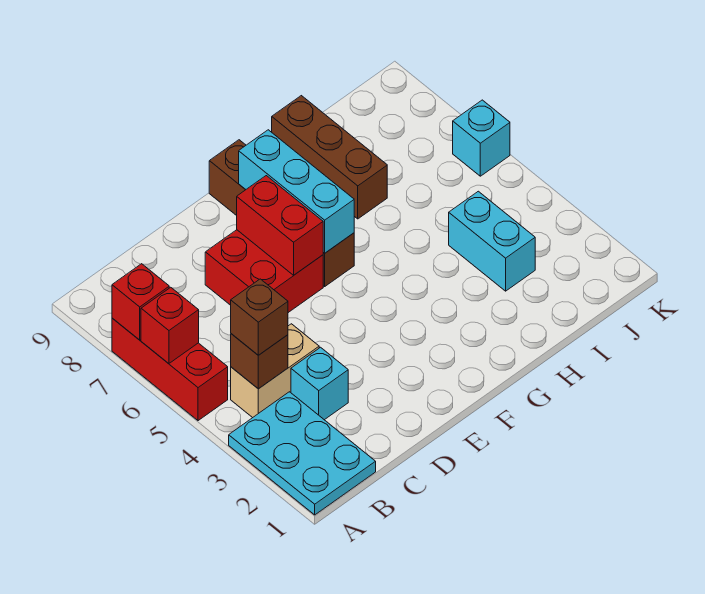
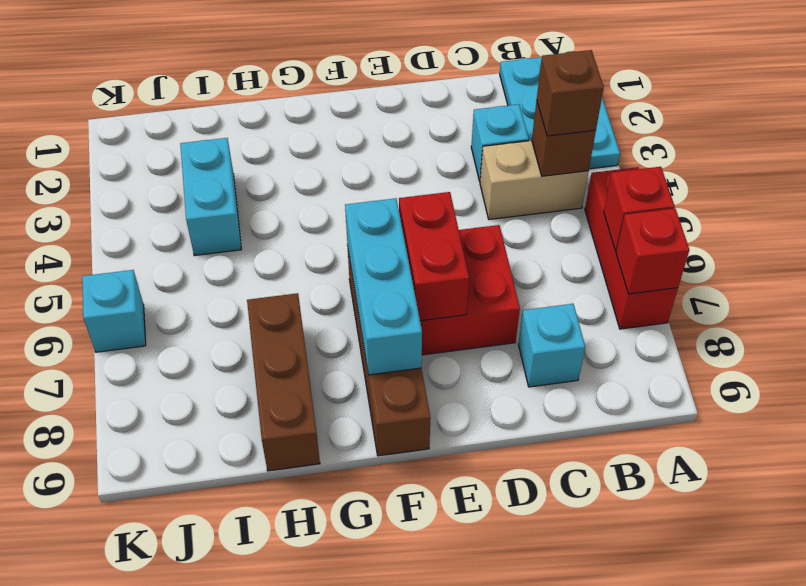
none -> cyan brick C8 level 1

